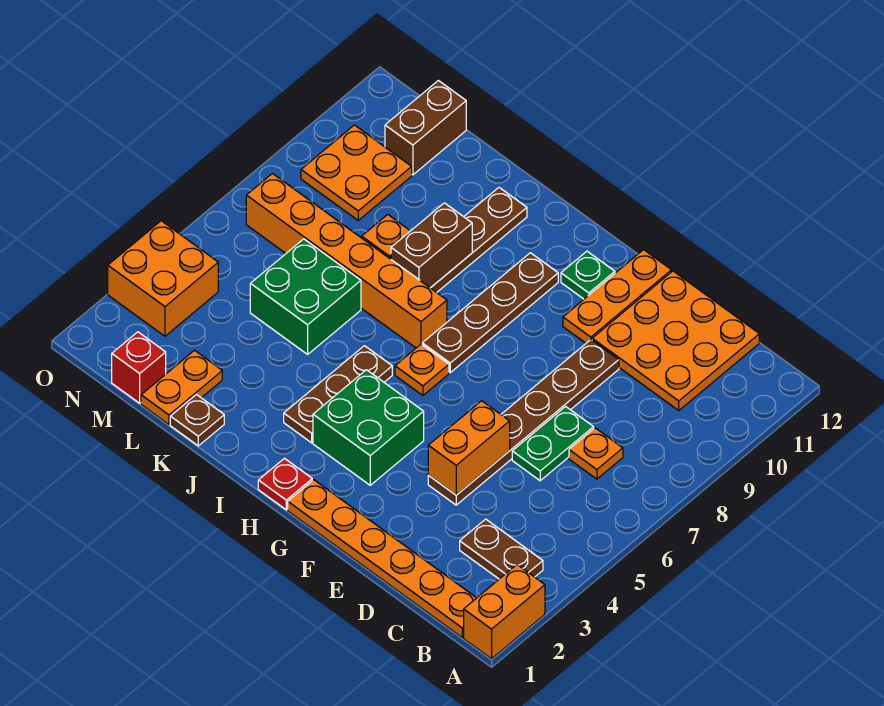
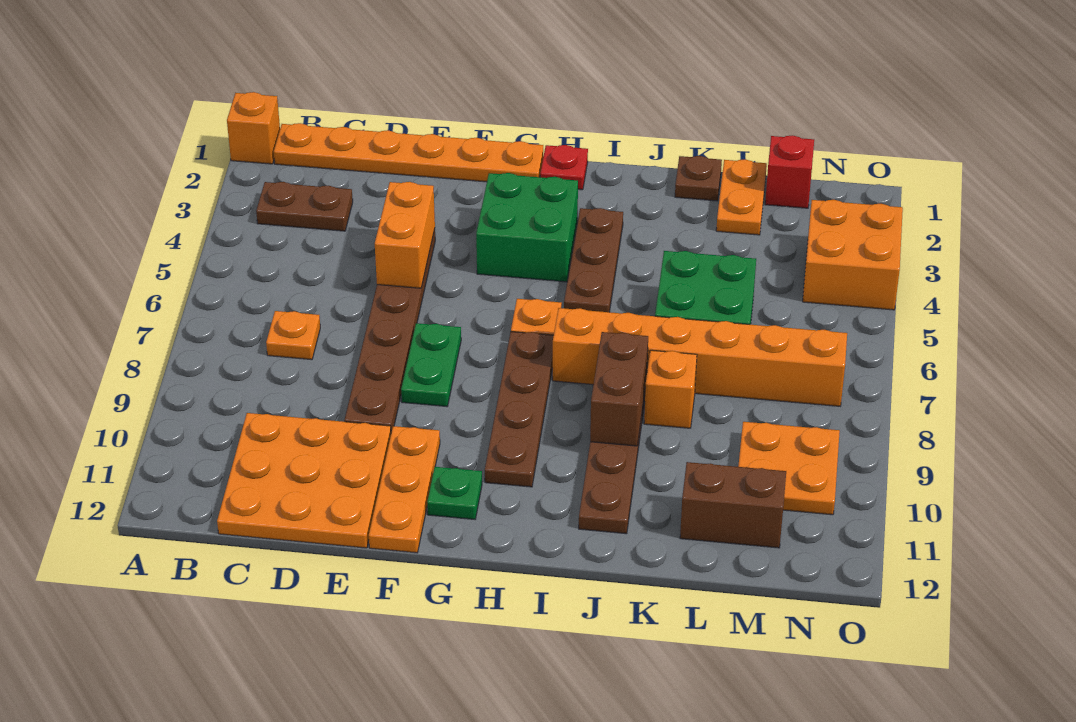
orange brick A1:A2 level 1 -> orange brick A1 level 1
green plate D6:D7 level 1 -> green plate F7:F8 level 1
brown brick M11:M12 level 1 -> brown brick L11:M11 level 1

